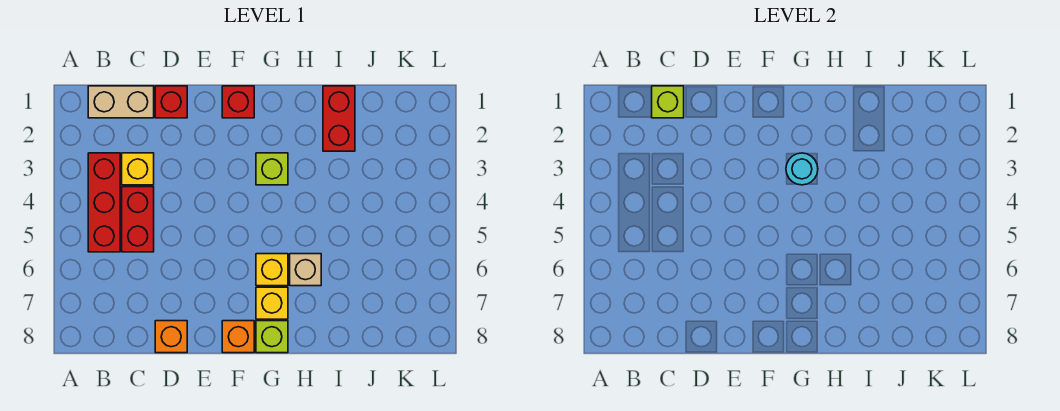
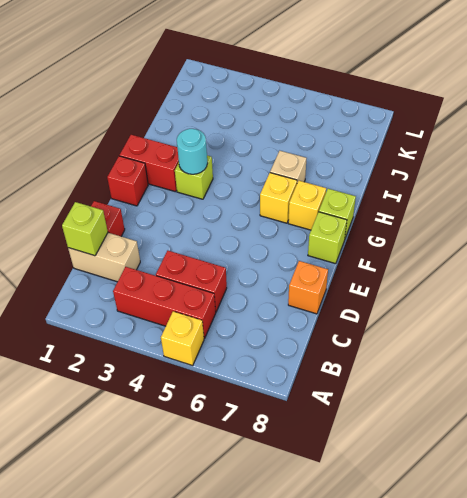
tan brick B1:C1 level 1 -> tan brick C1:C2 level 1
yellow brick C3 level 1 -> yellow brick A5 level 1
orange brick F8 level 1 -> lime brick F8 level 1
red brick I1:I2 level 1 -> red brick G1:G2 level 1

